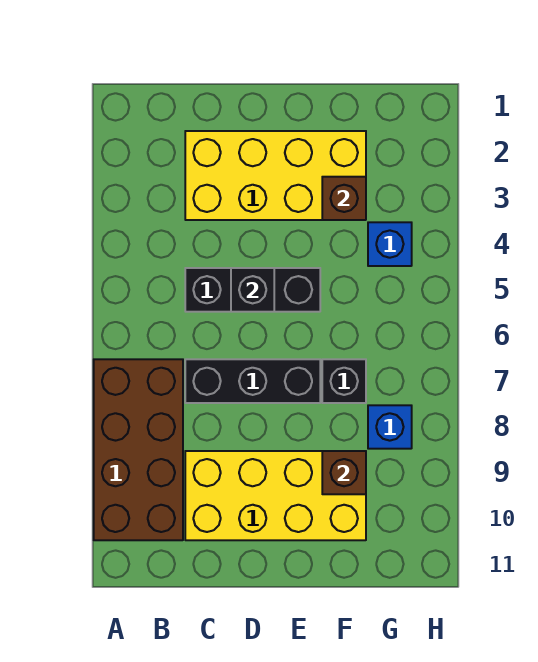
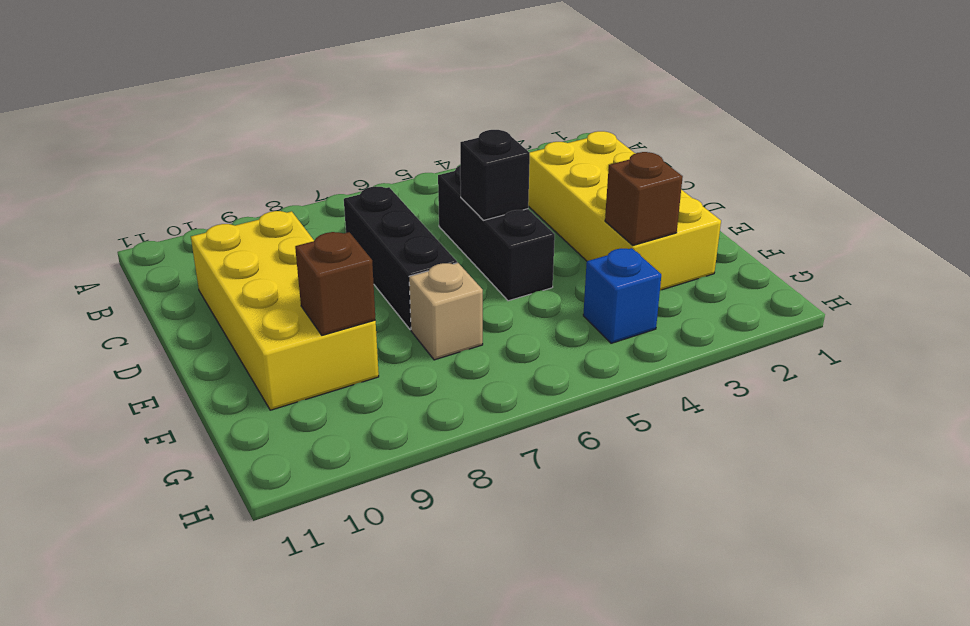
brown brick A7:B10 level 1 -> none
black brick F7 level 1 -> tan brick F7 level 1
blue brick G8 level 1 -> none

